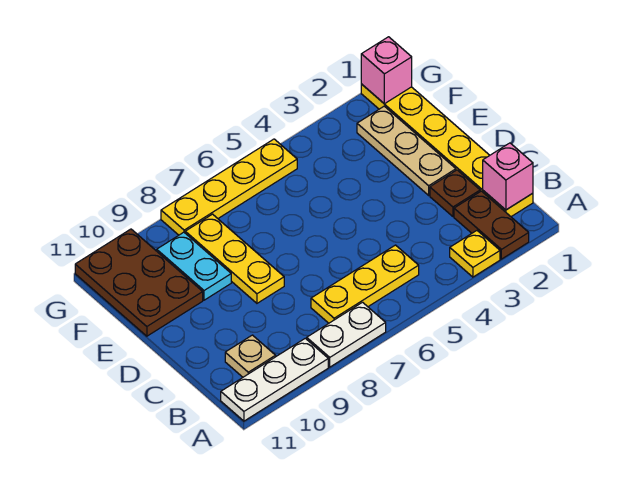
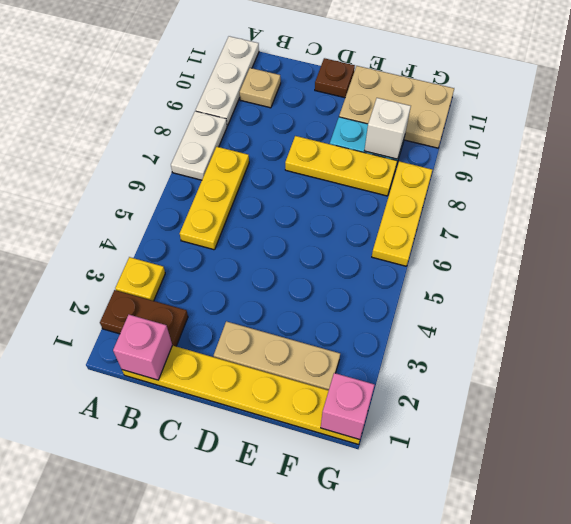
brown plate C2 level 1 -> brown plate D11 level 1
brown plate E10:G11 level 1 -> tan plate E10:G11 level 1
none -> white brick F9 level 2
yellow plate G5:G8 level 1 -> yellow plate G6:G8 level 1

